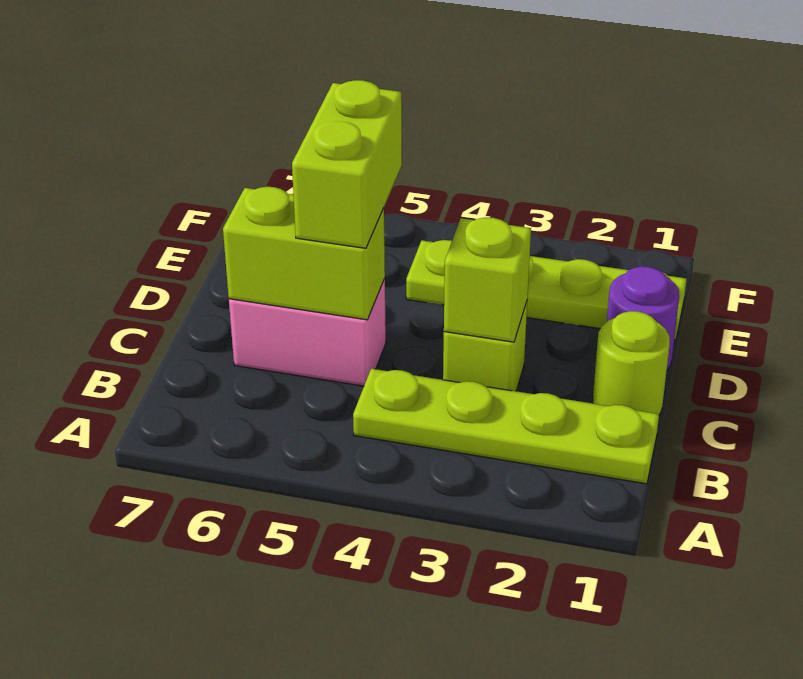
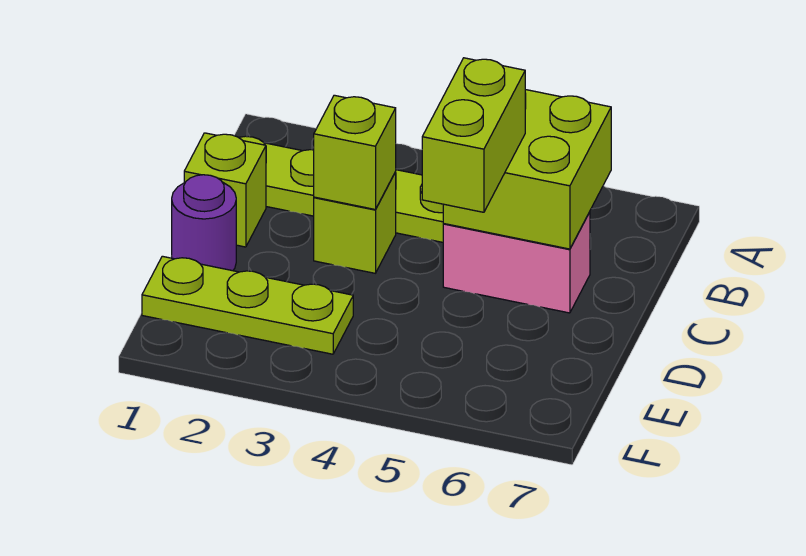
lime round brick C1 level 1 -> lime brick C1 level 1
lime brick C5:C6 level 2 -> lime brick B5:C6 level 2
lime plate E1:E4 level 1 -> lime plate E1:E3 level 1

